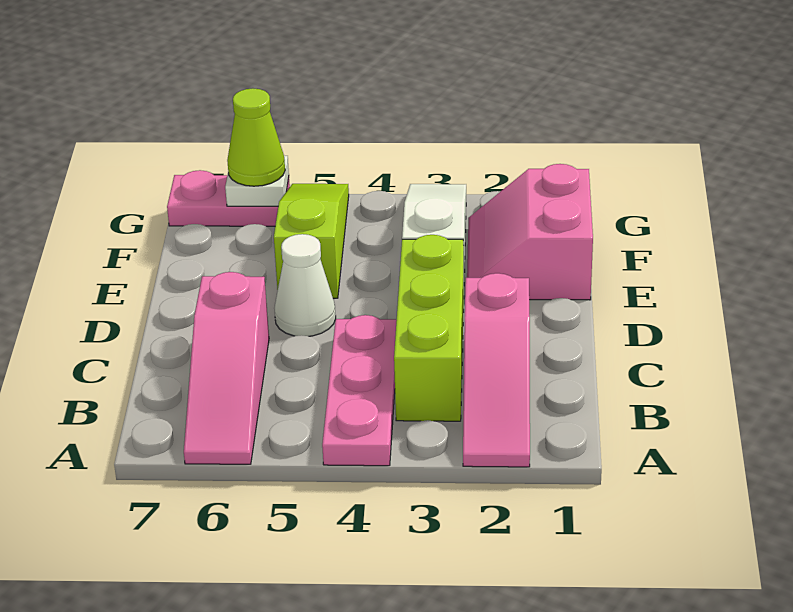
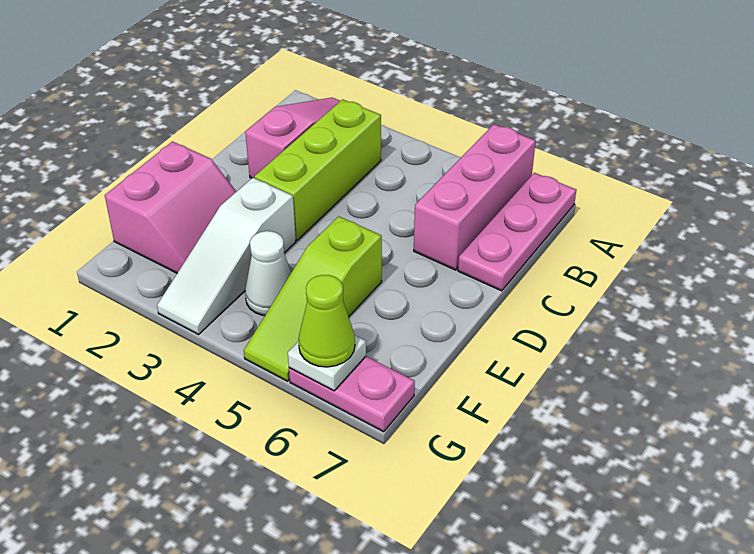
pink plate A4:C4 level 1 -> pink plate A7:C7 level 1
pink slope A6:C6 level 1 top C -> pink brick A6:C6 level 1
white cone D5 level 1 -> white cone F4 level 1

